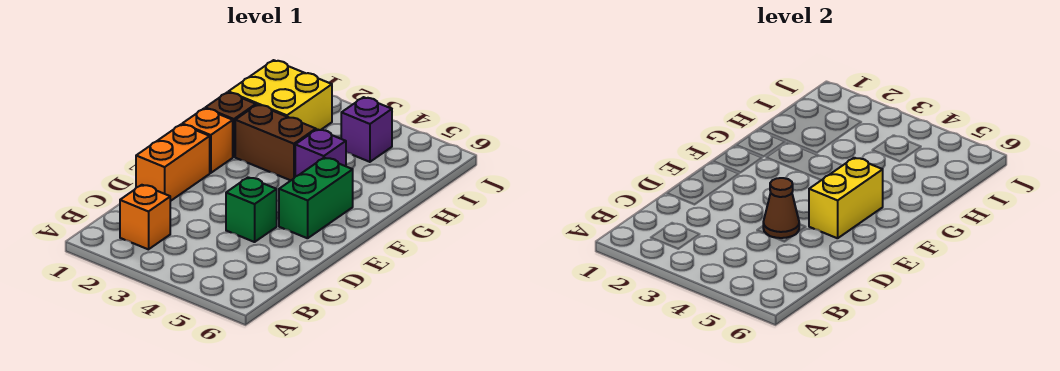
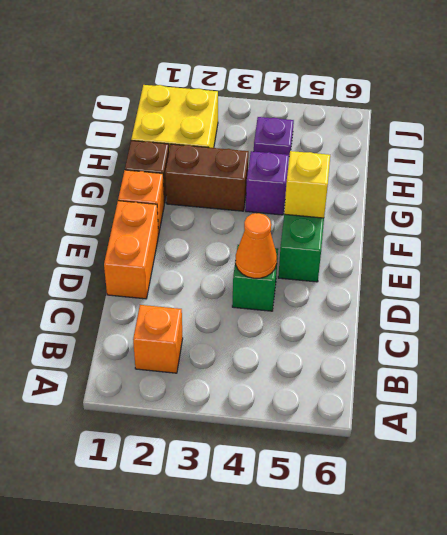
brown cone D4 level 2 -> orange cone D4 level 2
yellow brick E5:F5 level 2 -> yellow brick F5 level 2
purple brick I4 level 1 -> purple plate I4 level 1

